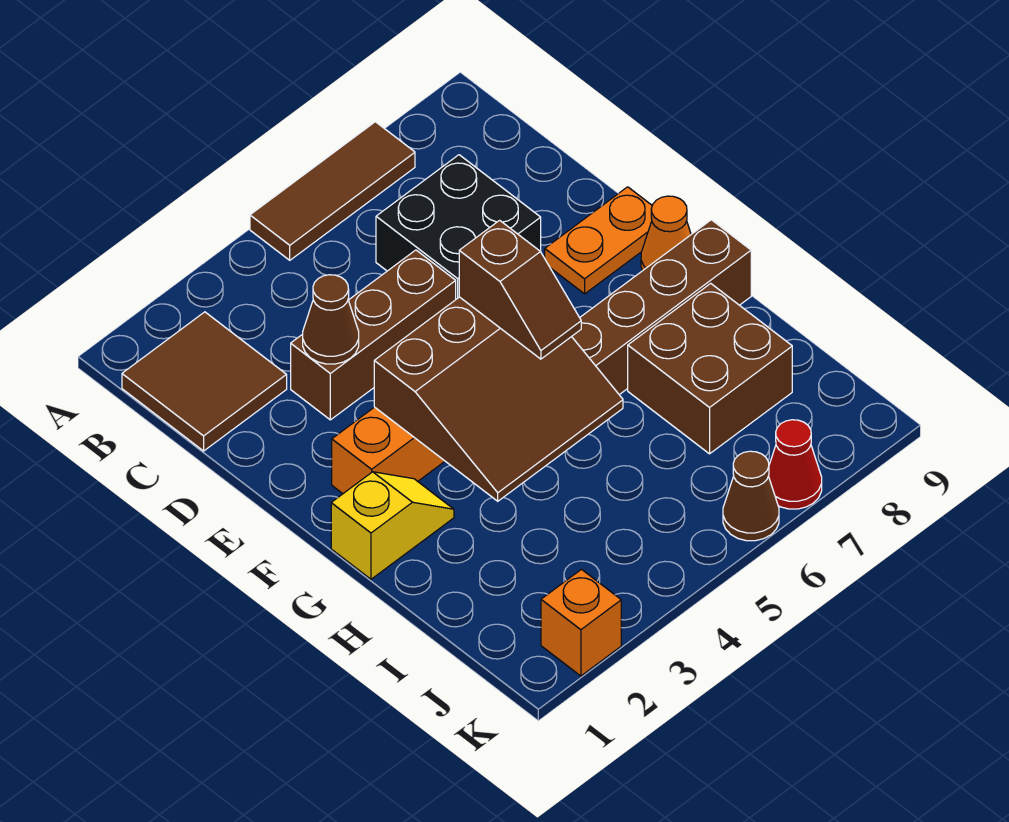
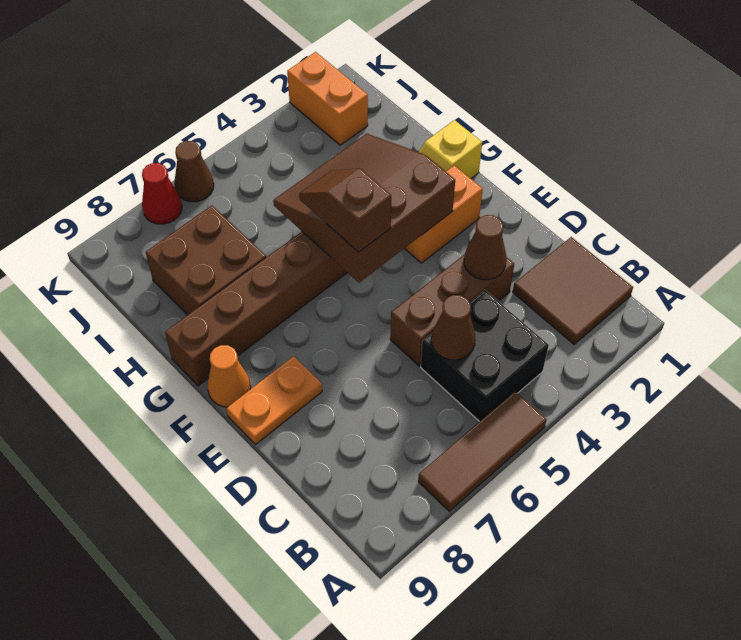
none -> brown cone C5 level 2
black brick C6:D7 level 1 -> black brick B4:C5 level 1
orange brick K2 level 1 -> orange brick J2:K2 level 1

